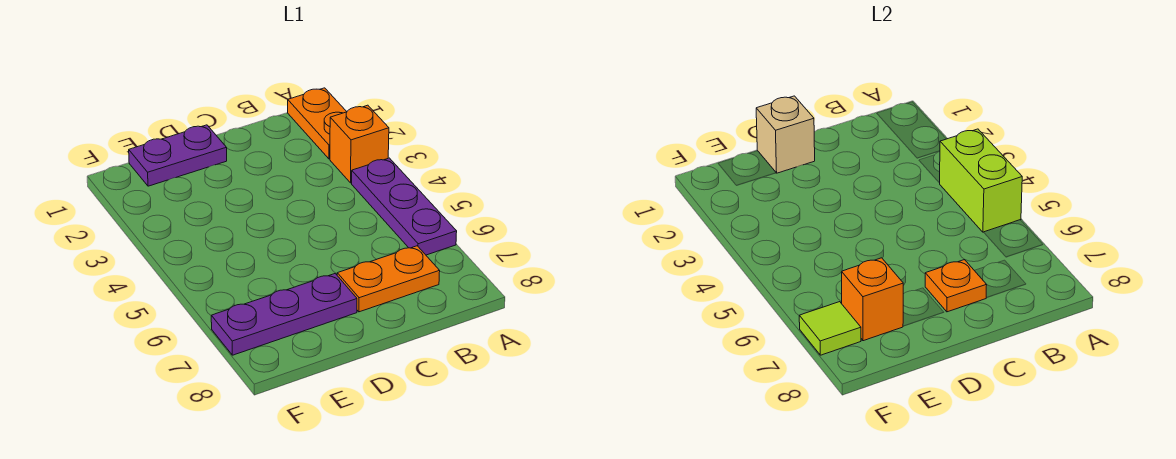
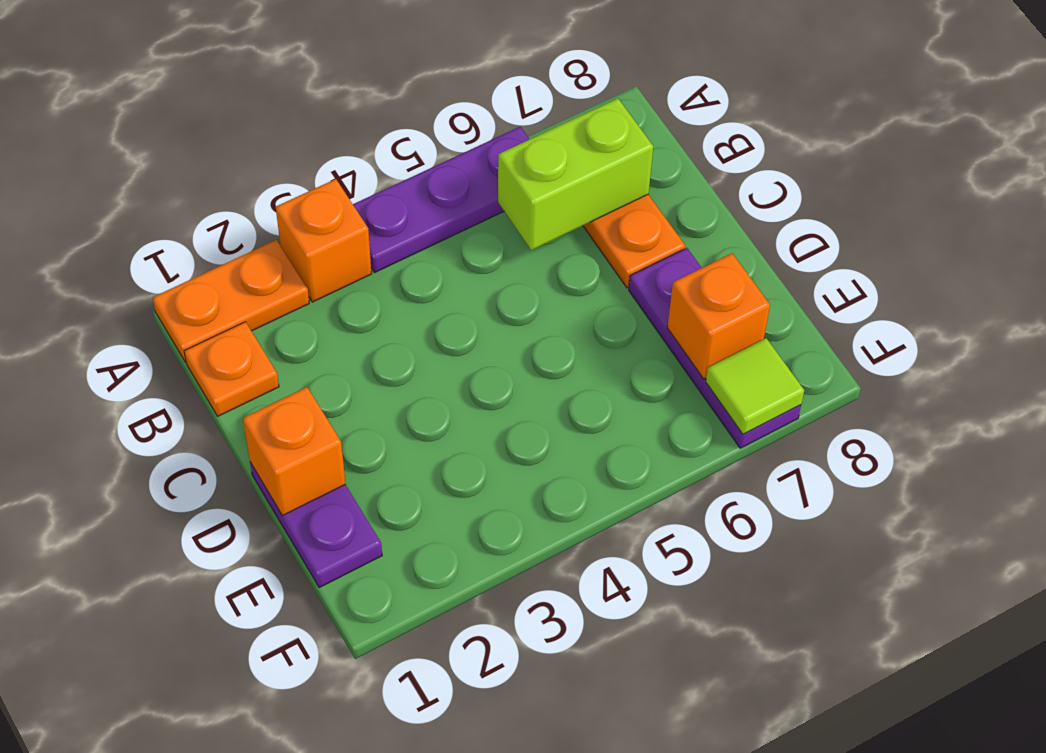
lime brick A4:A5 level 2 -> lime brick B6:B7 level 2
orange plate C7 level 2 -> orange plate B1 level 1
tan brick D1 level 2 -> orange brick D1 level 2

